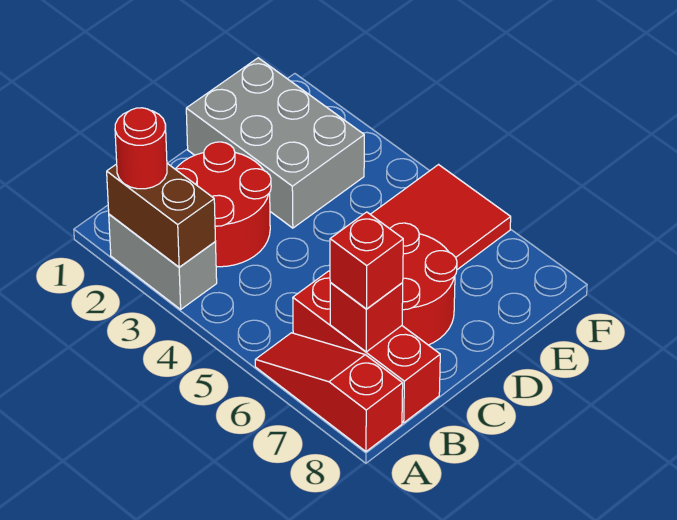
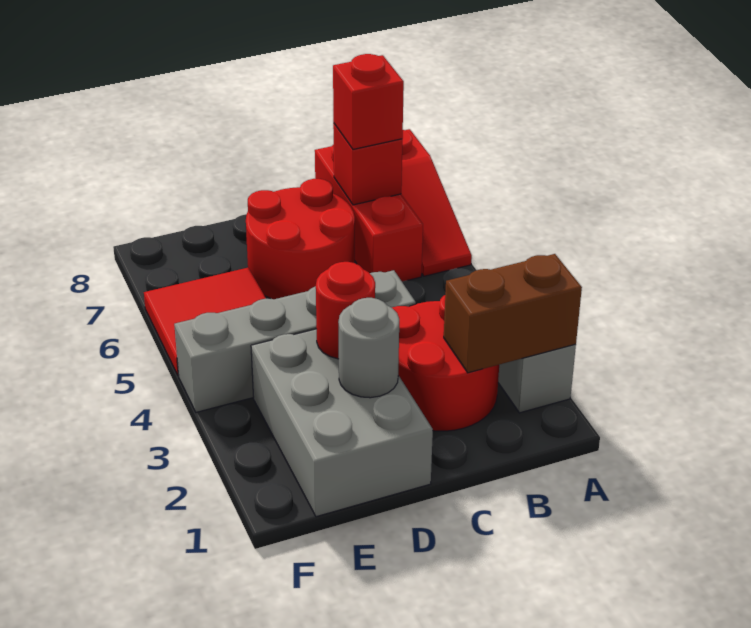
brown brick A2:A3 level 2 -> brown brick A2:B2 level 2
red round brick A2 level 3 -> red round brick D3 level 2
none -> grey brick C4:F4 level 1
none -> grey round brick D2 level 2

